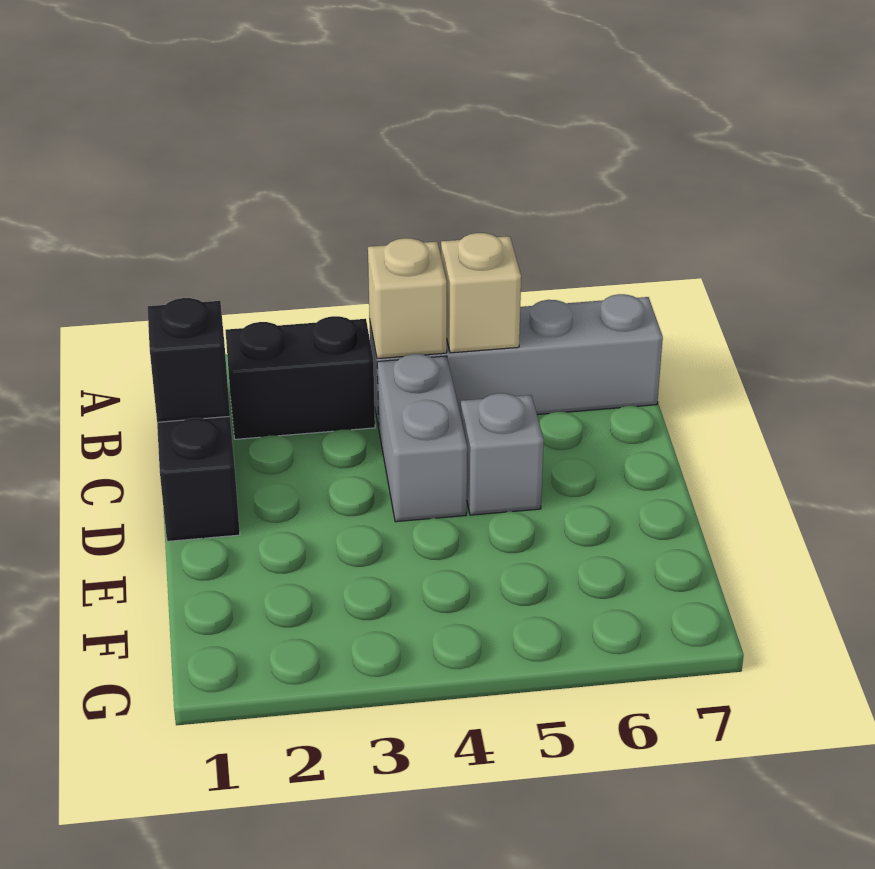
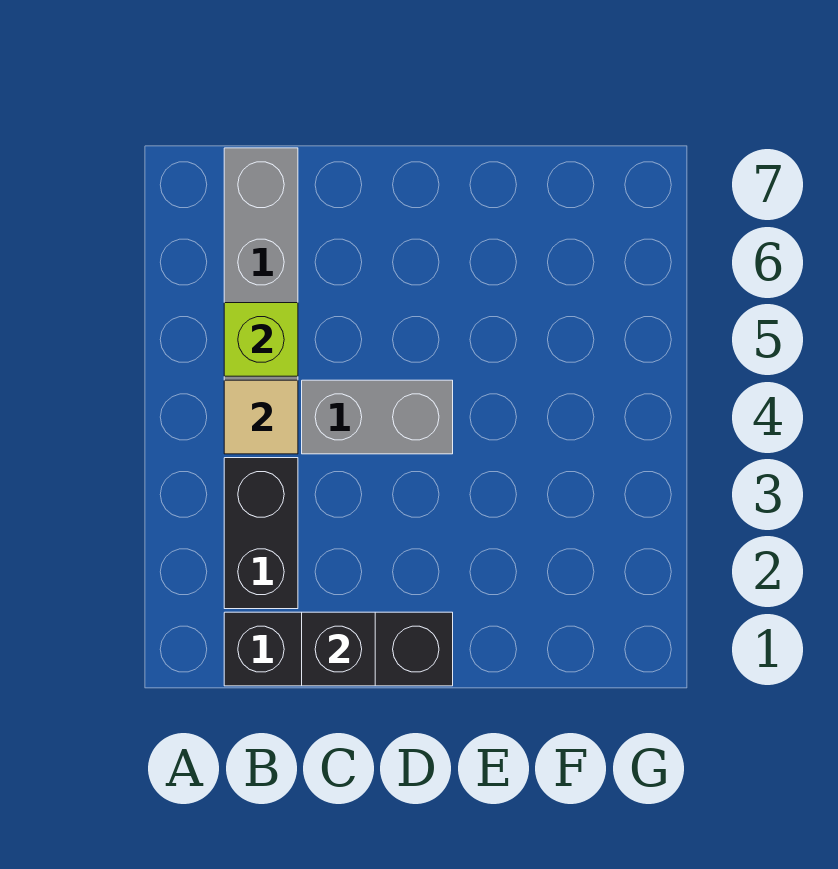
tan brick B4 level 2 -> tan tile B4 level 2
tan brick B5 level 2 -> lime brick B5 level 2
grey brick D5 level 1 -> none

